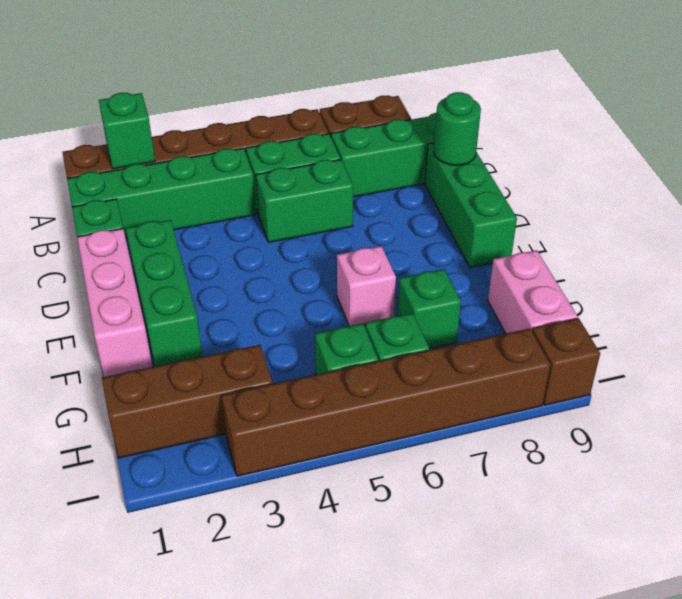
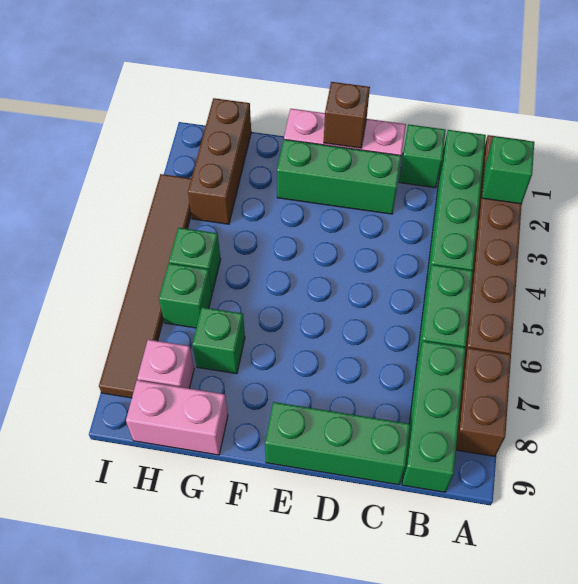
green brick C5:C6 level 1 -> none
green round brick C9 level 2 -> none
pink brick F6 level 1 -> pink brick H8 level 1
brown brick I3:I8 level 1 -> brown tile I3:I8 level 1
brown brick I9 level 1 -> brown brick E1 level 2

